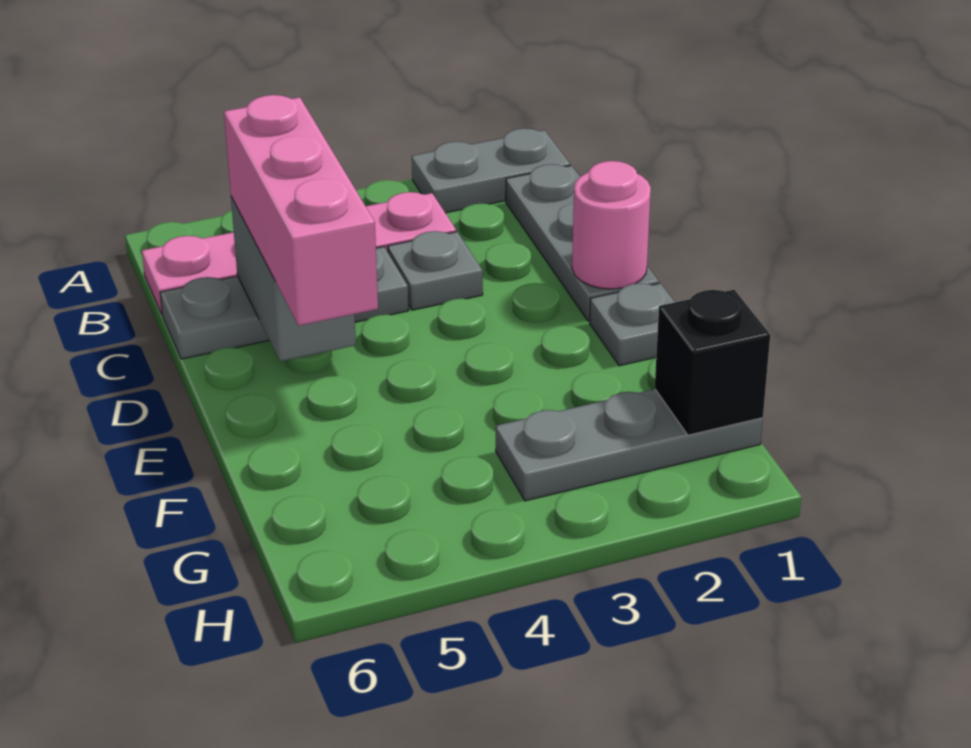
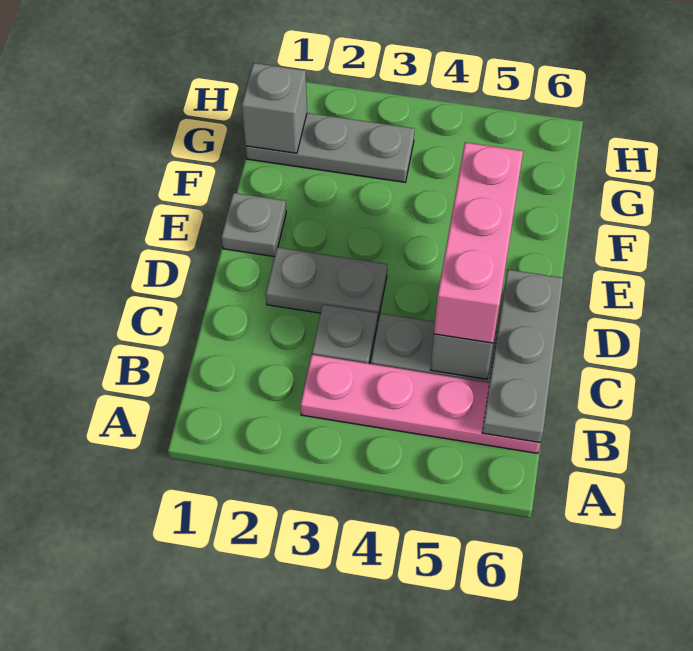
grey plate A1:A2 level 1 -> grey plate D2:D3 level 1
grey plate B1:D1 level 1 -> grey plate B6:D6 level 2
pink round brick D1 level 2 -> none
black brick G1 level 2 -> grey brick G1 level 2

